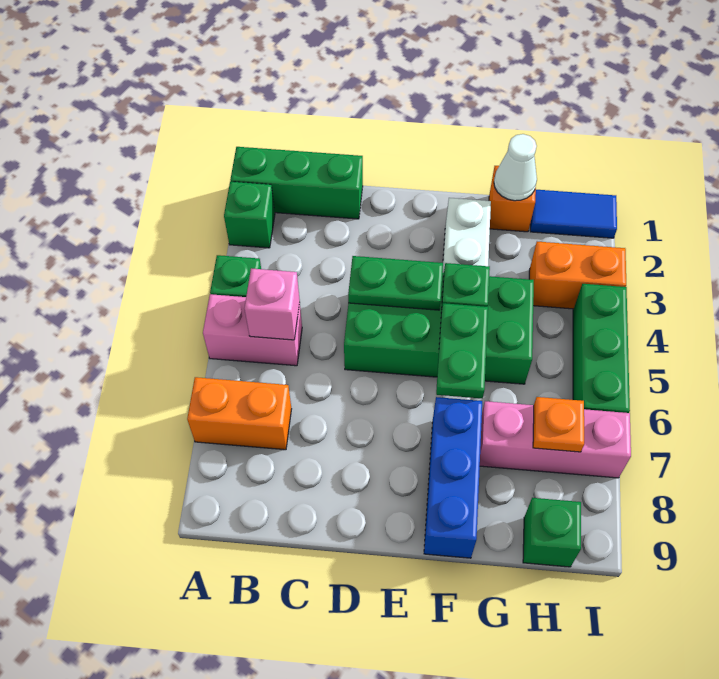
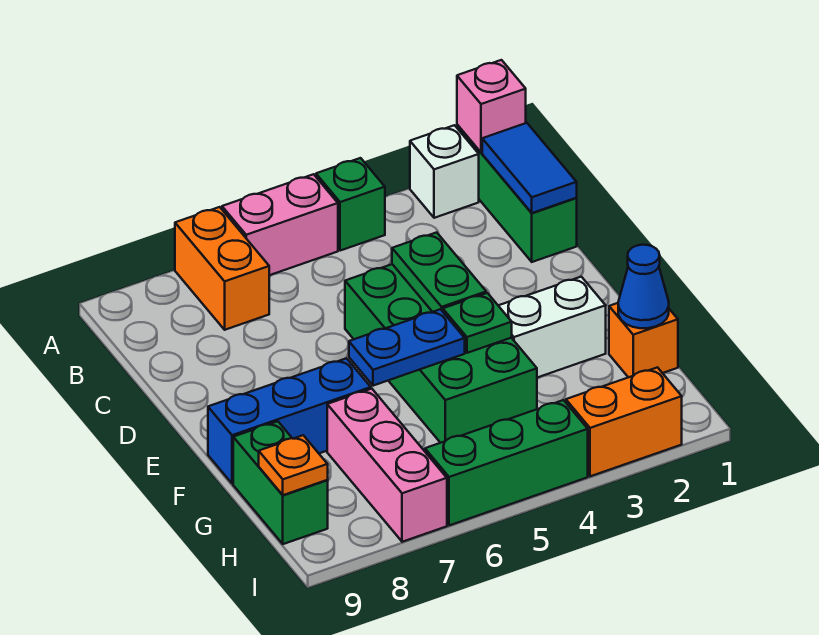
green brick A2 level 1 -> white brick A2 level 1
pink brick A5:B5 level 1 -> pink brick A5:A6 level 1
pink brick B5 level 2 -> pink brick A1 level 2
green plate F5:F6 level 2 -> blue plate F5:F6 level 2
white cone G1 level 2 -> blue cone G1 level 2
blue tile H1:I1 level 1 -> blue tile B1:C1 level 2
orange brick H3:I3 level 1 -> orange brick I2:I3 level 1
orange plate H7 level 2 -> orange plate H9 level 2
green brick H9 level 1 -> green brick G9:H9 level 1

